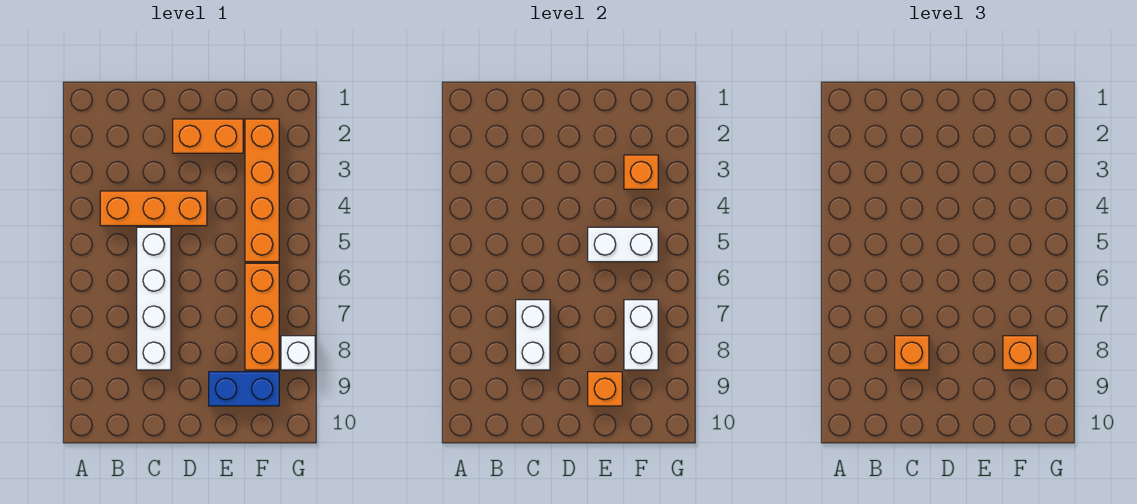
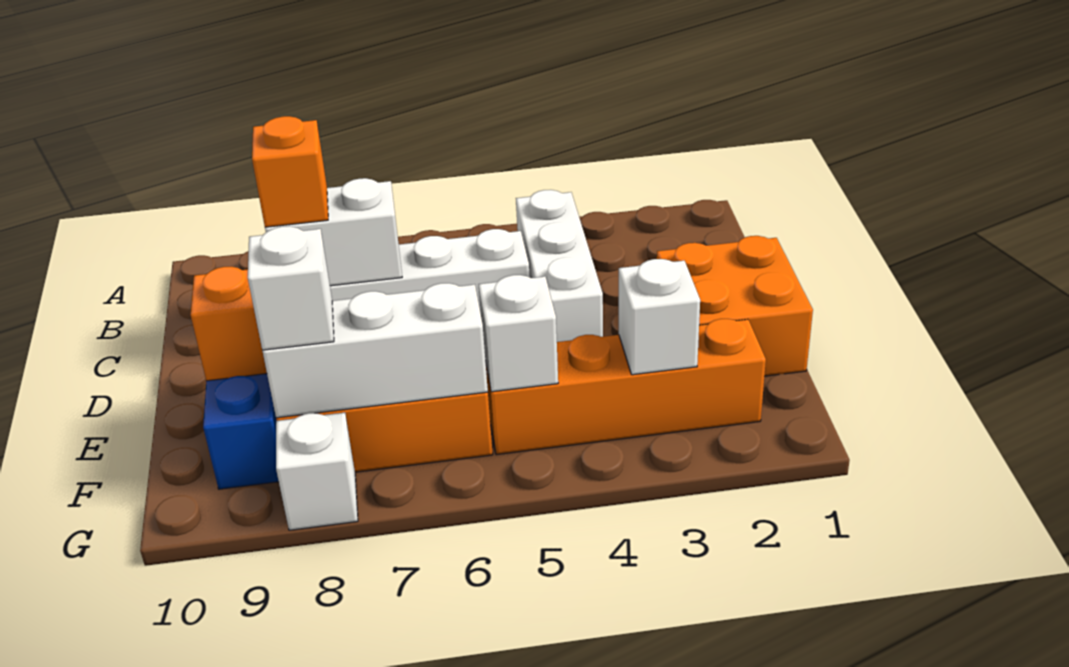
orange brick B4:D4 level 1 -> white brick B4:D4 level 1
orange brick D2:E2 level 1 -> orange brick D1:E2 level 1
white brick E5:F5 level 2 -> white brick F5 level 2
orange brick F3 level 2 -> white brick F3 level 2
white brick F7:F8 level 2 -> white brick F6:F8 level 2
orange brick F8 level 3 -> white brick F8 level 3

